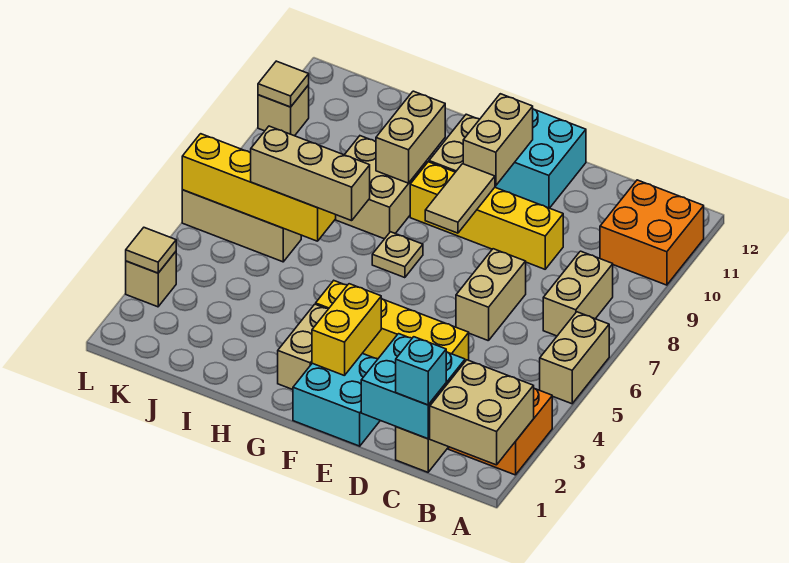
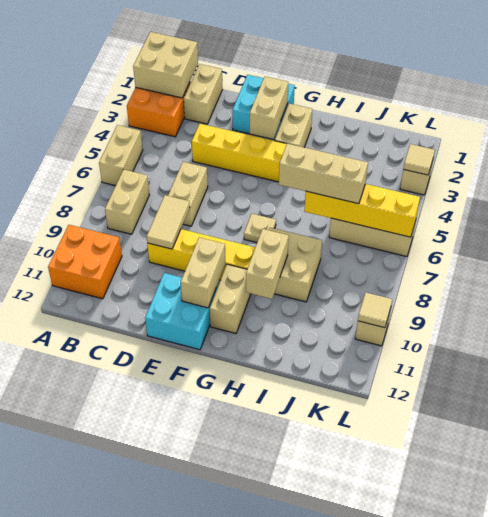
cyan brick C1:D2 level 2 -> none
cyan brick C1 level 3 -> none
yellow brick F2:F3 level 2 -> tan brick F2:F3 level 2
tan tile F8:F9 level 2 -> tan tile D8:D9 level 2

